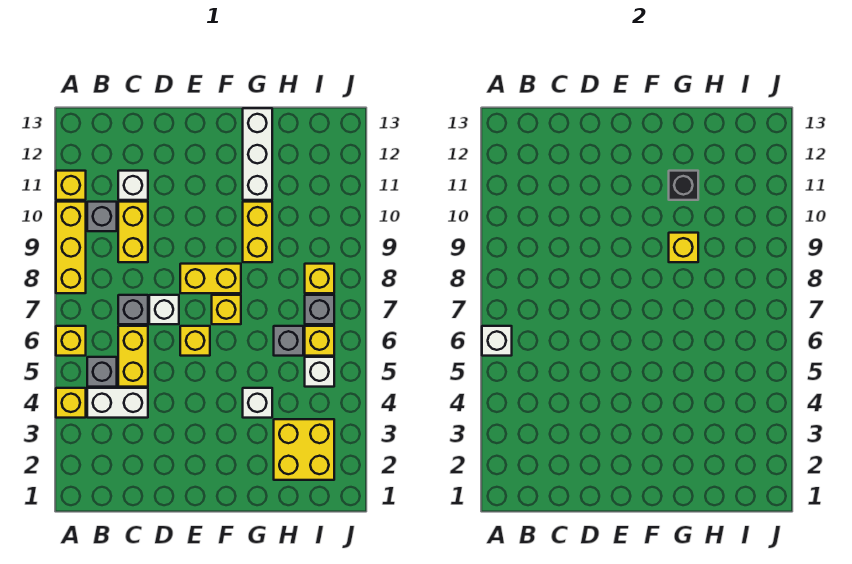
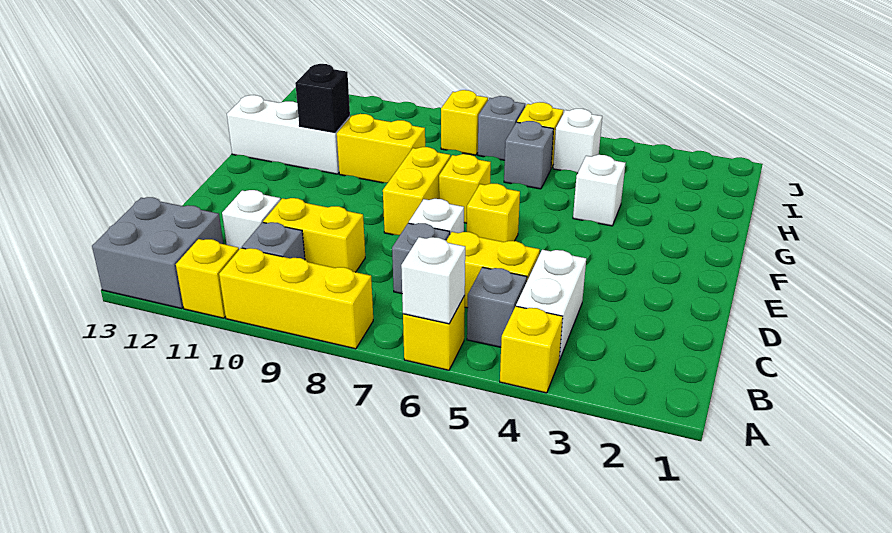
none -> grey brick A12:B13 level 1
yellow brick G9 level 2 -> none
yellow brick H2:I3 level 1 -> none

